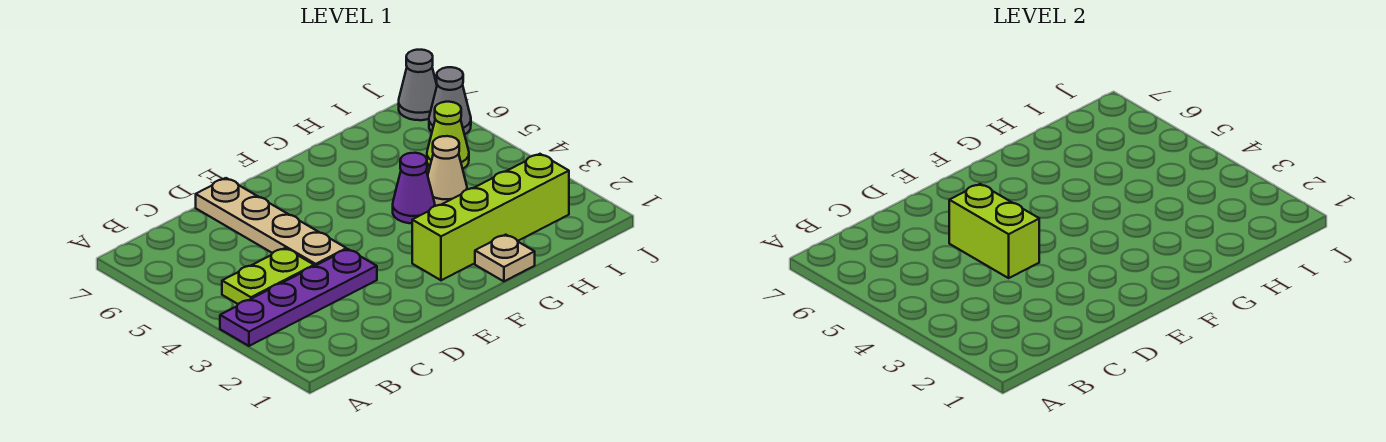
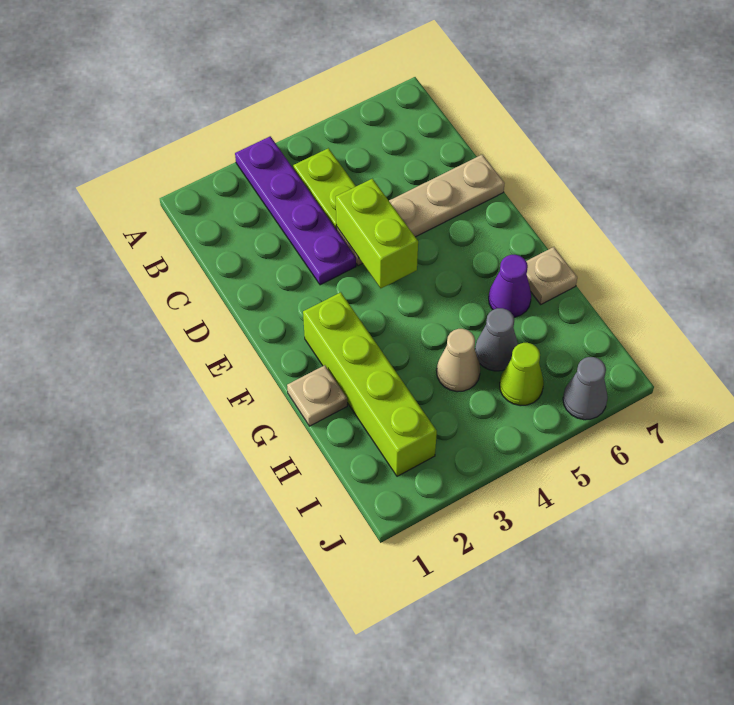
lime brick D4:D5 level 2 -> lime brick D4:E4 level 2
purple cone G4 level 1 -> purple cone G6 level 1
none -> tan plate G7 level 1
grey cone J7 level 1 -> grey cone H5 level 1

